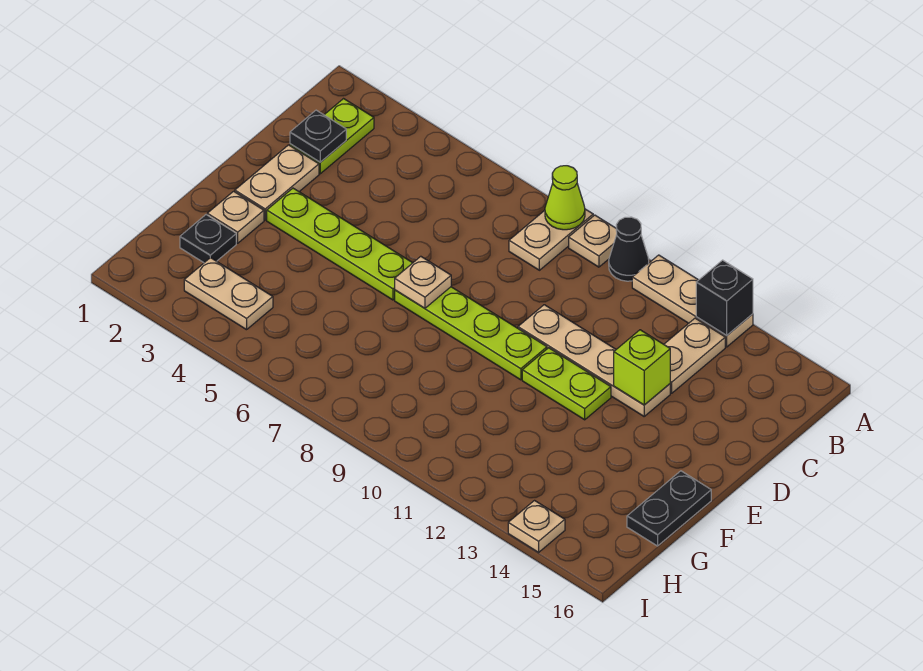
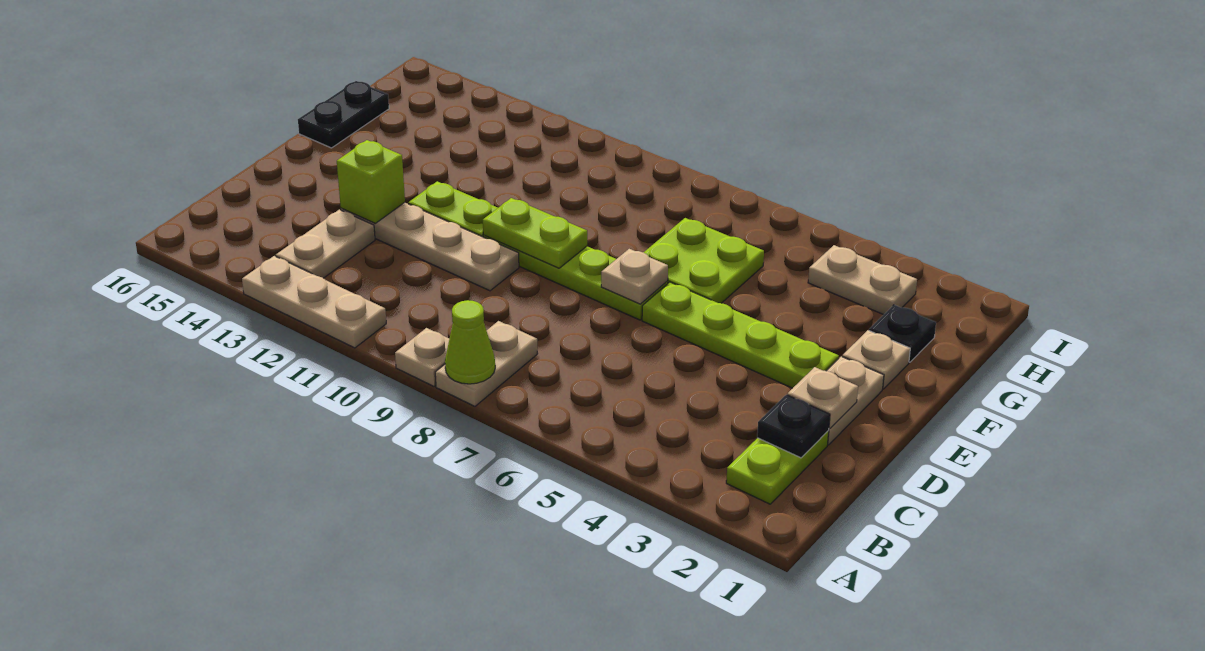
black cone A10 level 1 -> none
black brick A13 level 2 -> none
none -> lime plate E9:E10 level 2
none -> lime plate F6:G7 level 1
tan plate I14 level 1 -> tan plate D2 level 2

